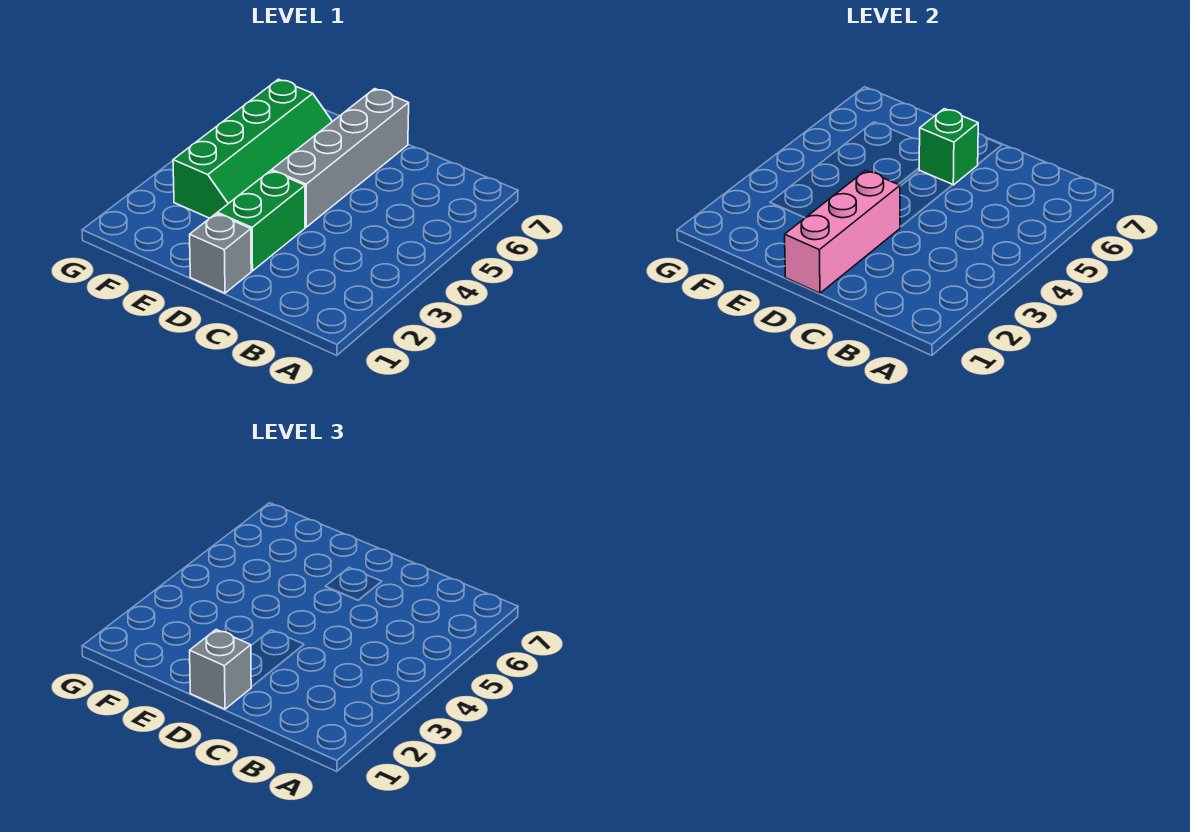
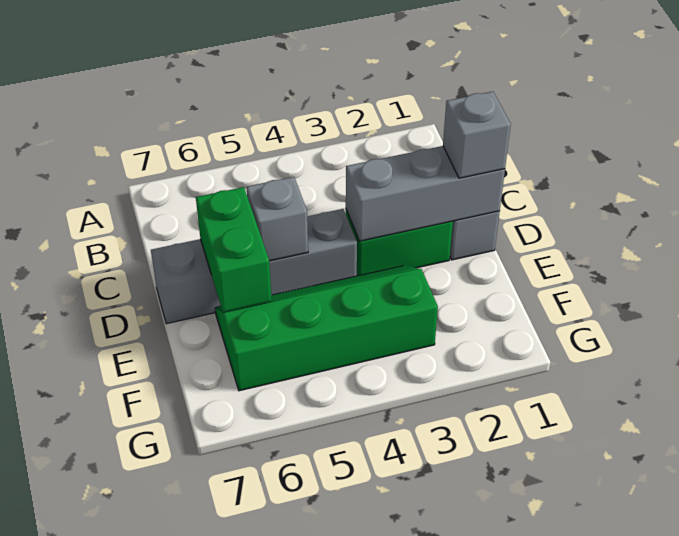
pink brick D1:D3 level 2 -> grey brick D1:D3 level 2
none -> grey brick D5 level 2
green brick D6 level 2 -> green brick D6:E6 level 2

